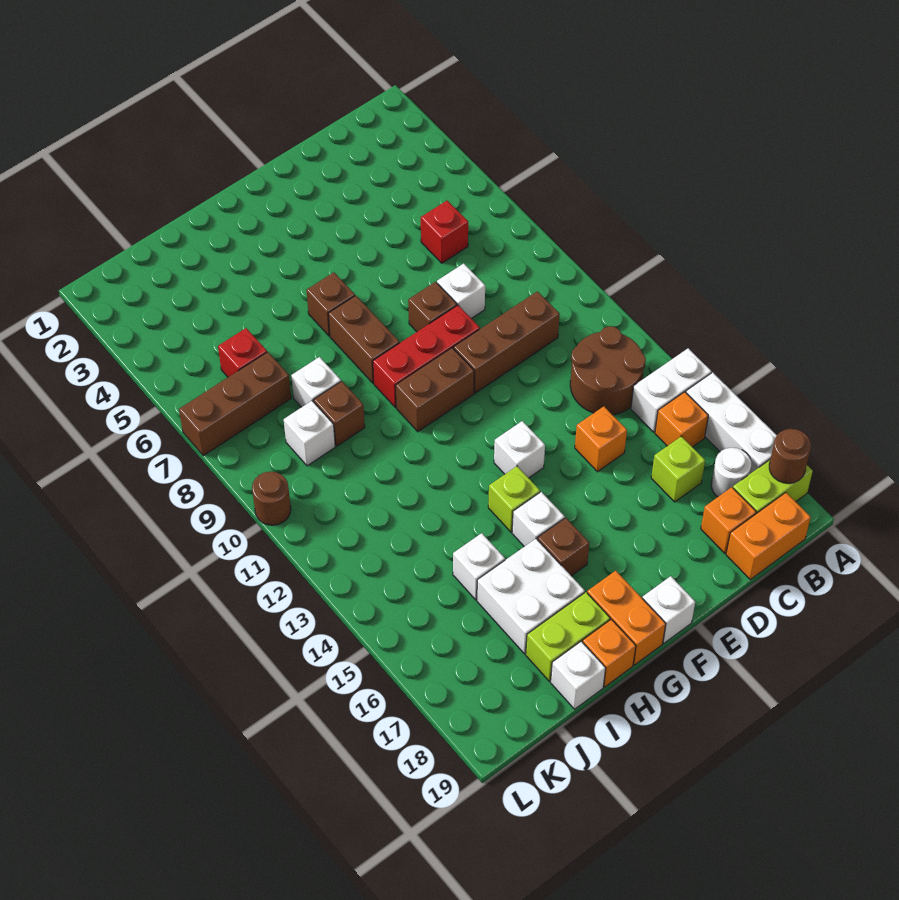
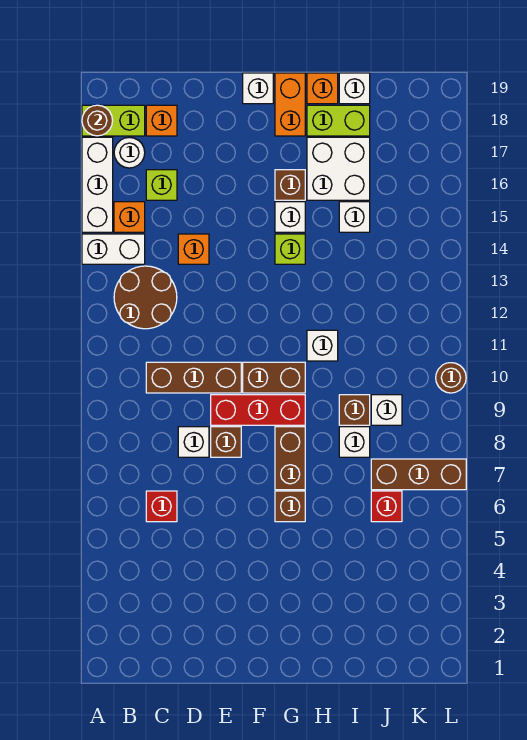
orange brick B19:C19 level 1 -> none
white brick F13 level 1 -> white brick H11 level 1

